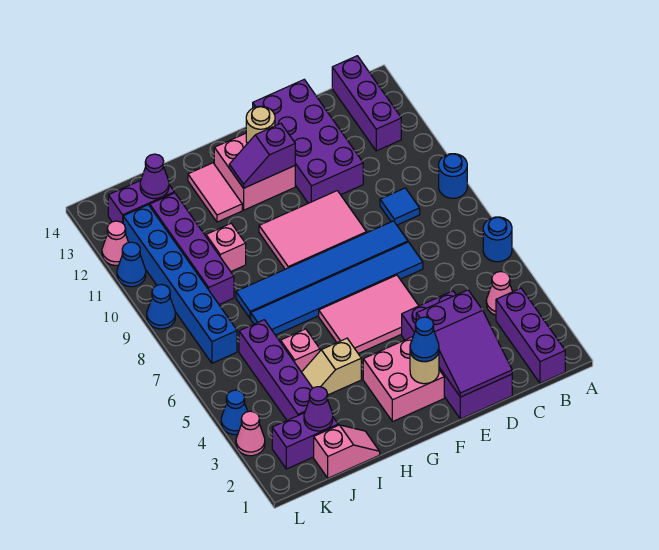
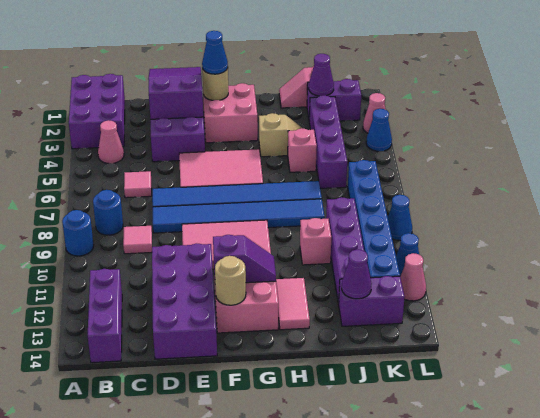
blue round brick A6 level 1 -> blue round brick B8 level 1
purple brick B1:B3 level 1 -> purple brick A1:B3 level 1
none -> pink tile C6 level 1
blue tile C9 level 1 -> pink tile C9 level 1

